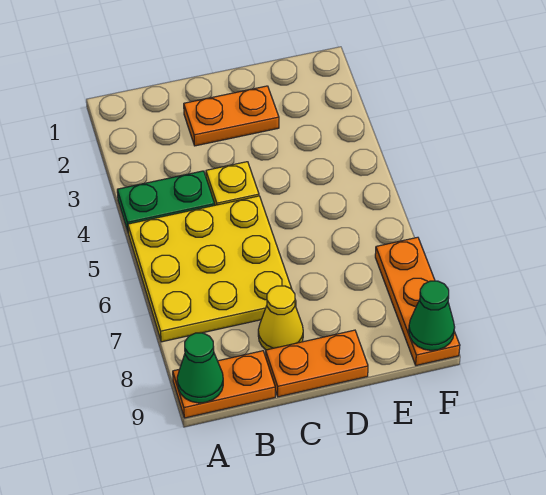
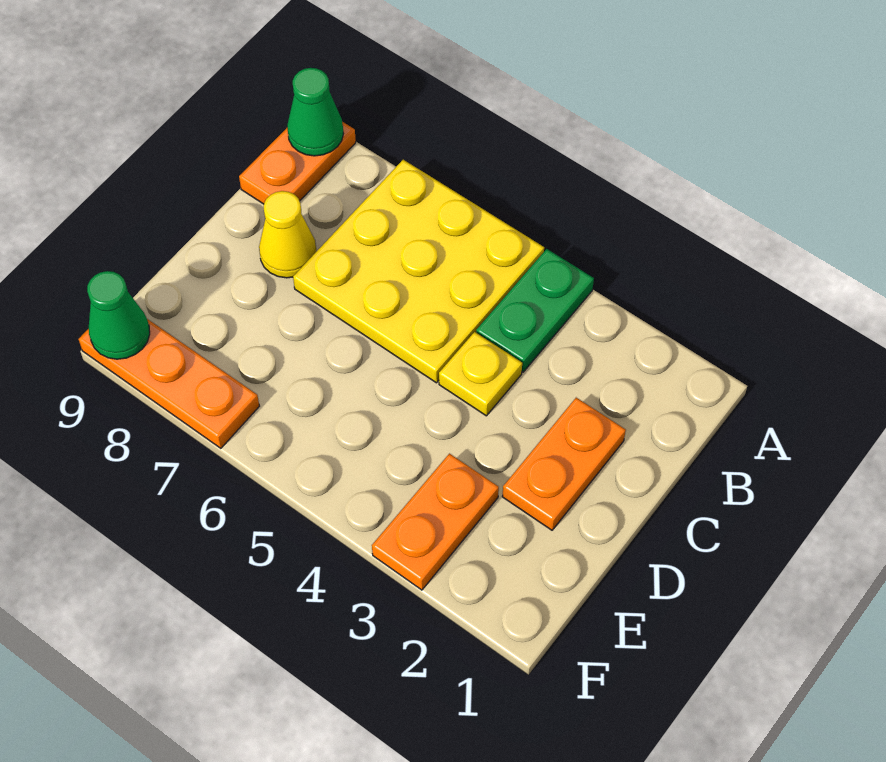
orange plate C9:D9 level 1 -> orange plate E3:F3 level 1

